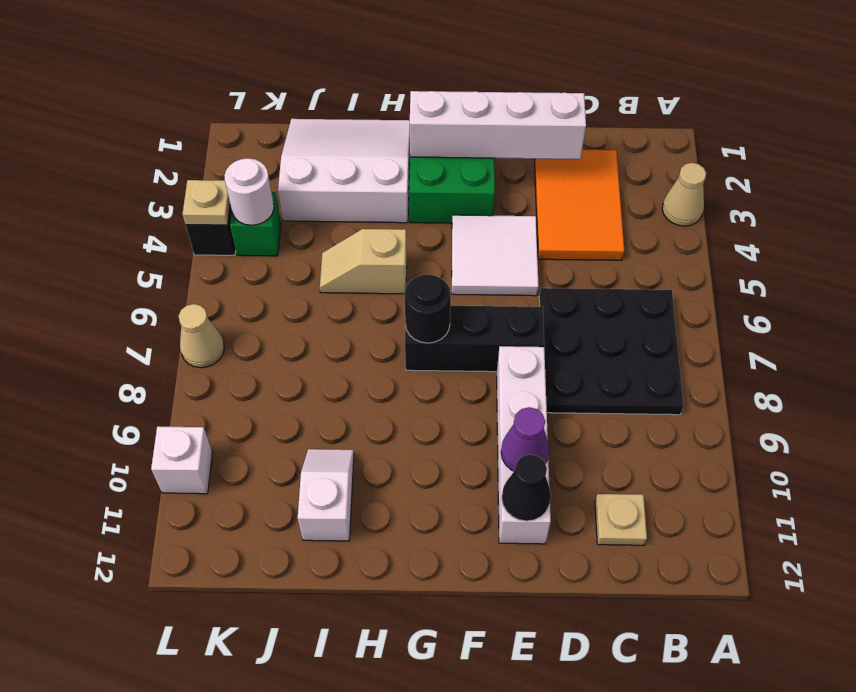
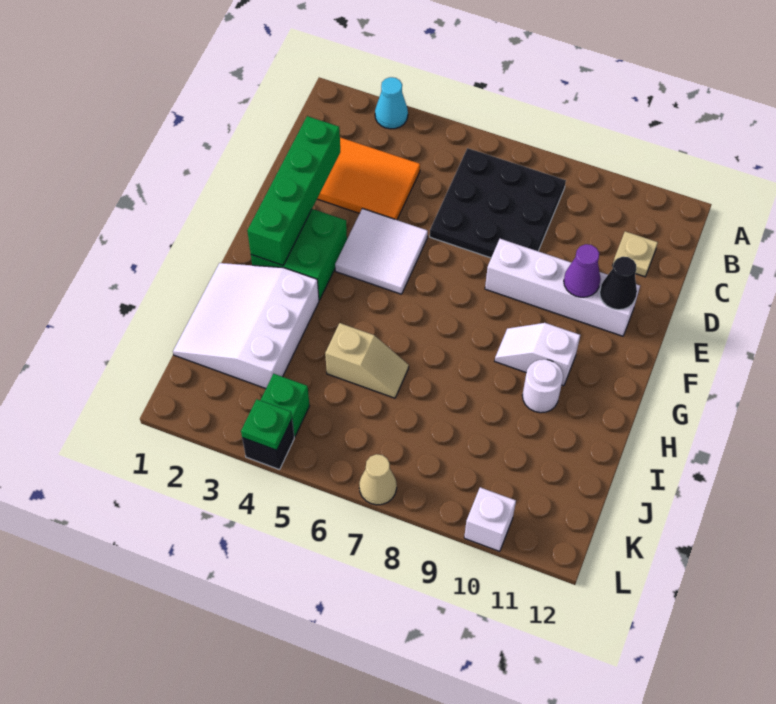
tan cone A3 level 1 -> cyan cone A3 level 1
white brick D2:G2 level 2 -> green brick D2:G2 level 2
black brick E7:G7 level 1 -> none
black round brick G7 level 2 -> none
tan slope H5:I5 level 1 top H -> tan slope I5:I6 level 1 top 5
white slope I10:I11 level 1 top 11 -> white slope G9:G10 level 1 top 10
white round brick K4 level 2 -> white round brick H10 level 1
tan plate L4 level 2 -> green plate L4 level 2

